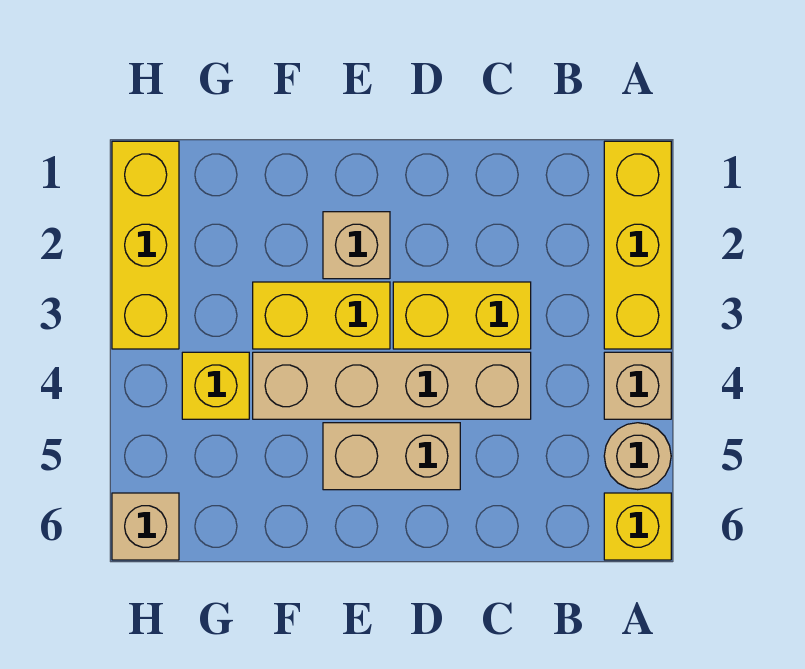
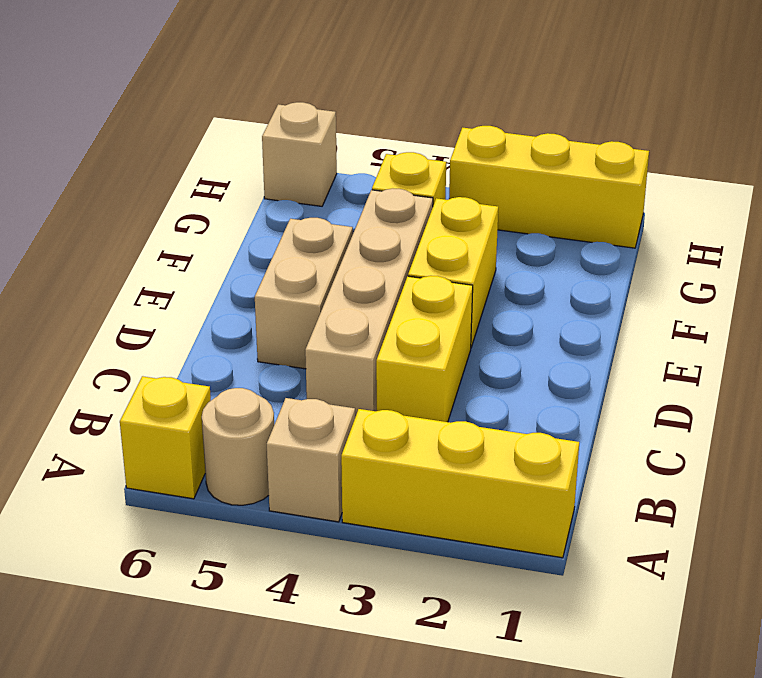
tan brick E2 level 1 -> none

